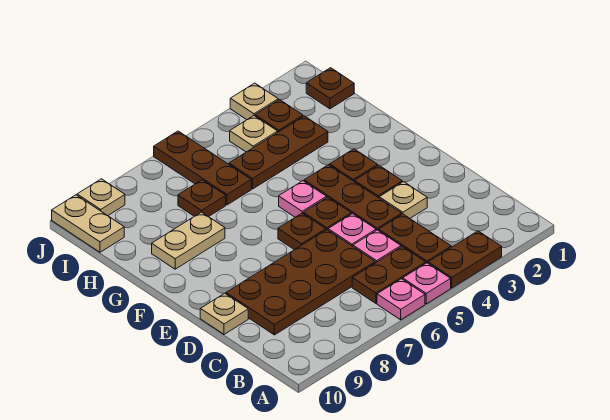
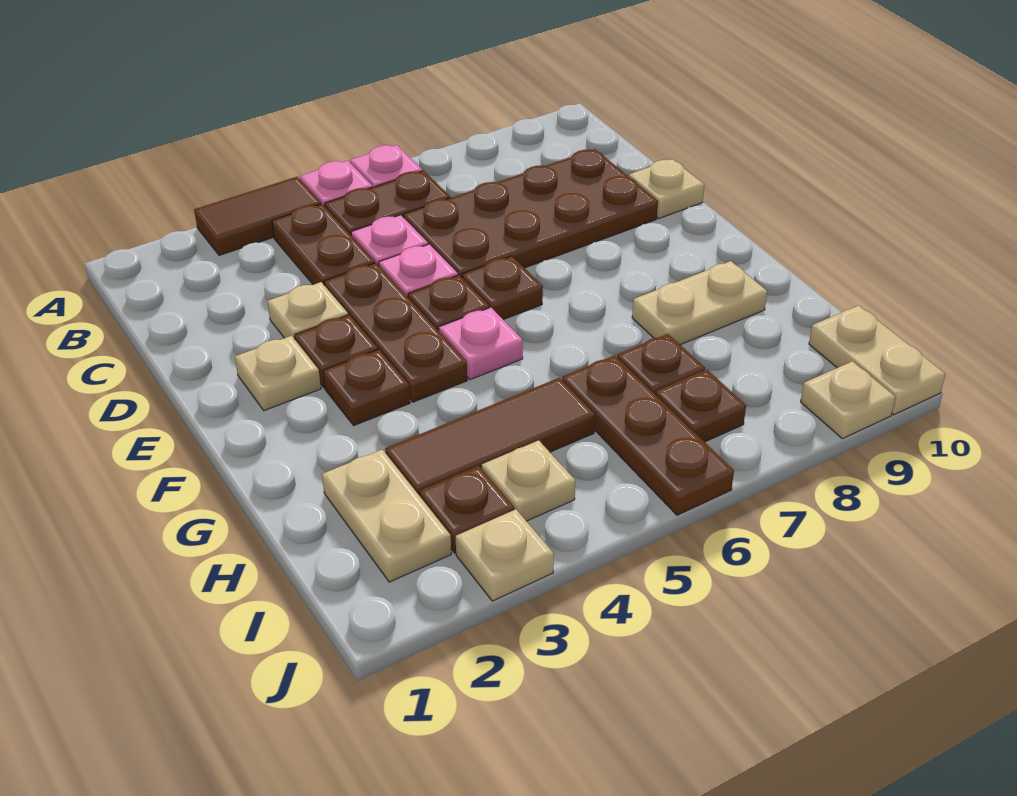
brown plate A3:A4 level 1 -> brown tile A3:A4 level 1
none -> tan plate E2 level 1
none -> tan plate H2:I2 level 1
brown plate H3:H5 level 1 -> brown tile H3:H5 level 1
brown plate I1 level 1 -> brown plate I7 level 1

